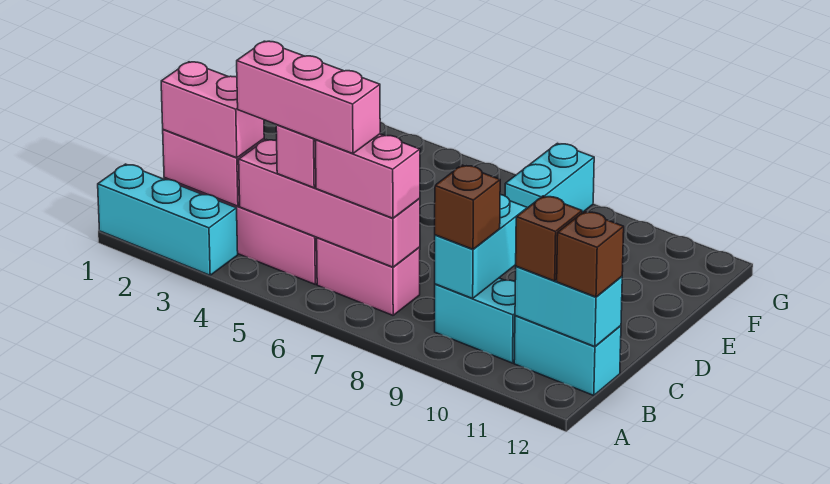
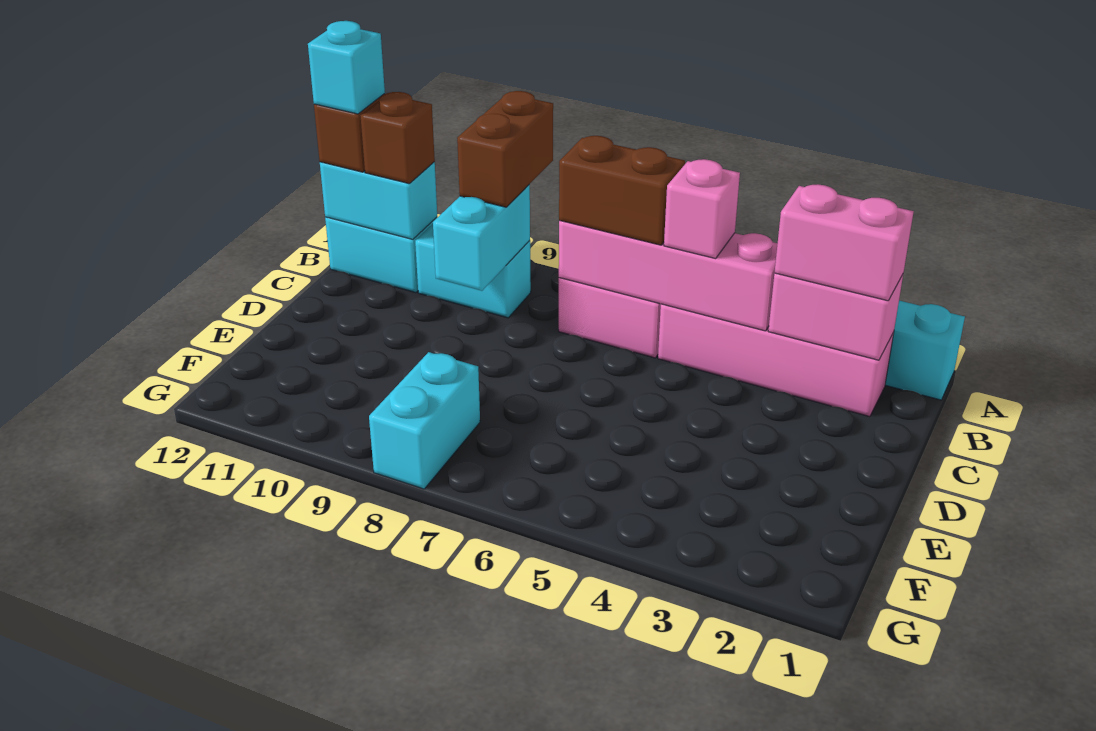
pink brick B4:B6 level 4 -> none
pink brick B6:B7 level 3 -> brown brick B6:B7 level 3
brown brick B9 level 3 -> brown brick A9:B9 level 3
none -> cyan brick B12 level 4

